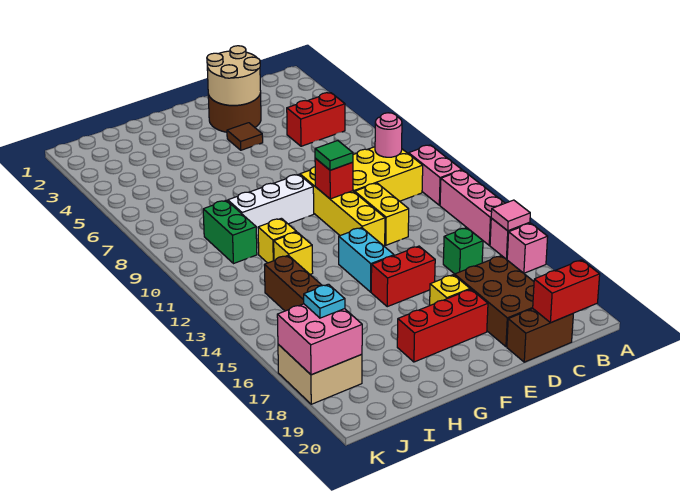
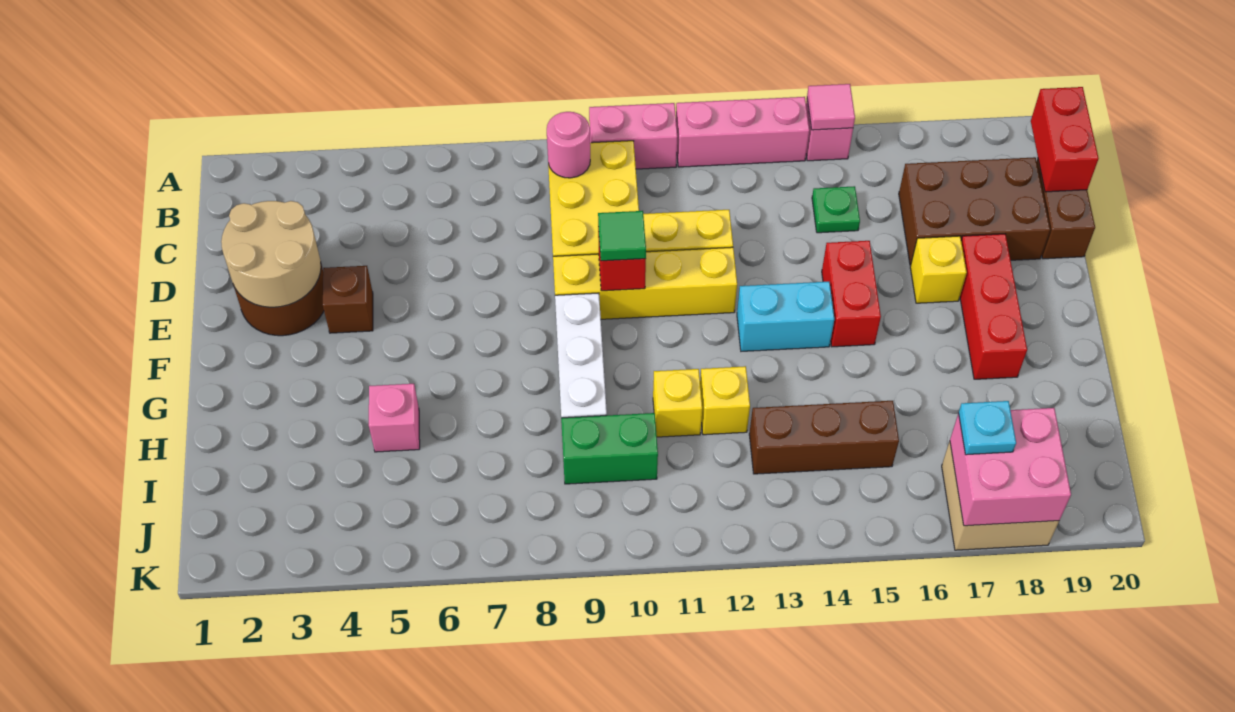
pink brick A16 level 1 -> pink brick H5 level 1
red brick B5:C5 level 1 -> none
green brick C15 level 1 -> green plate C15 level 1
brown tile E4 level 1 -> brown brick E4 level 1

